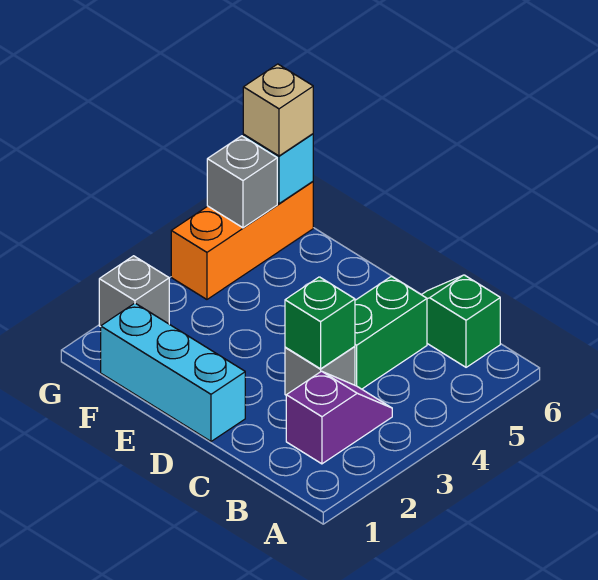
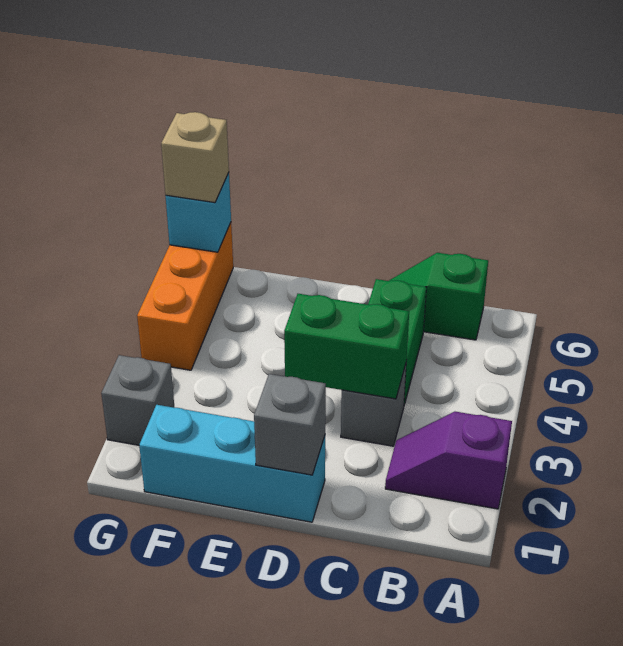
purple slope B2:B3 level 1 top 2 -> purple slope A2:B2 level 1 top A
green brick C3 level 2 -> green brick C3:D3 level 2
grey brick G5 level 2 -> grey brick D1 level 2

